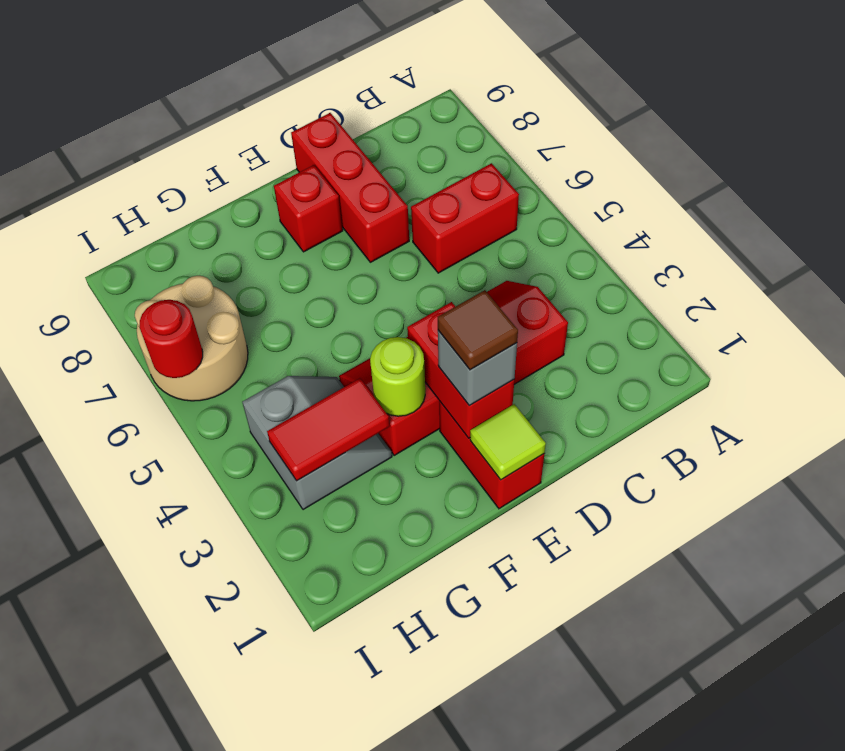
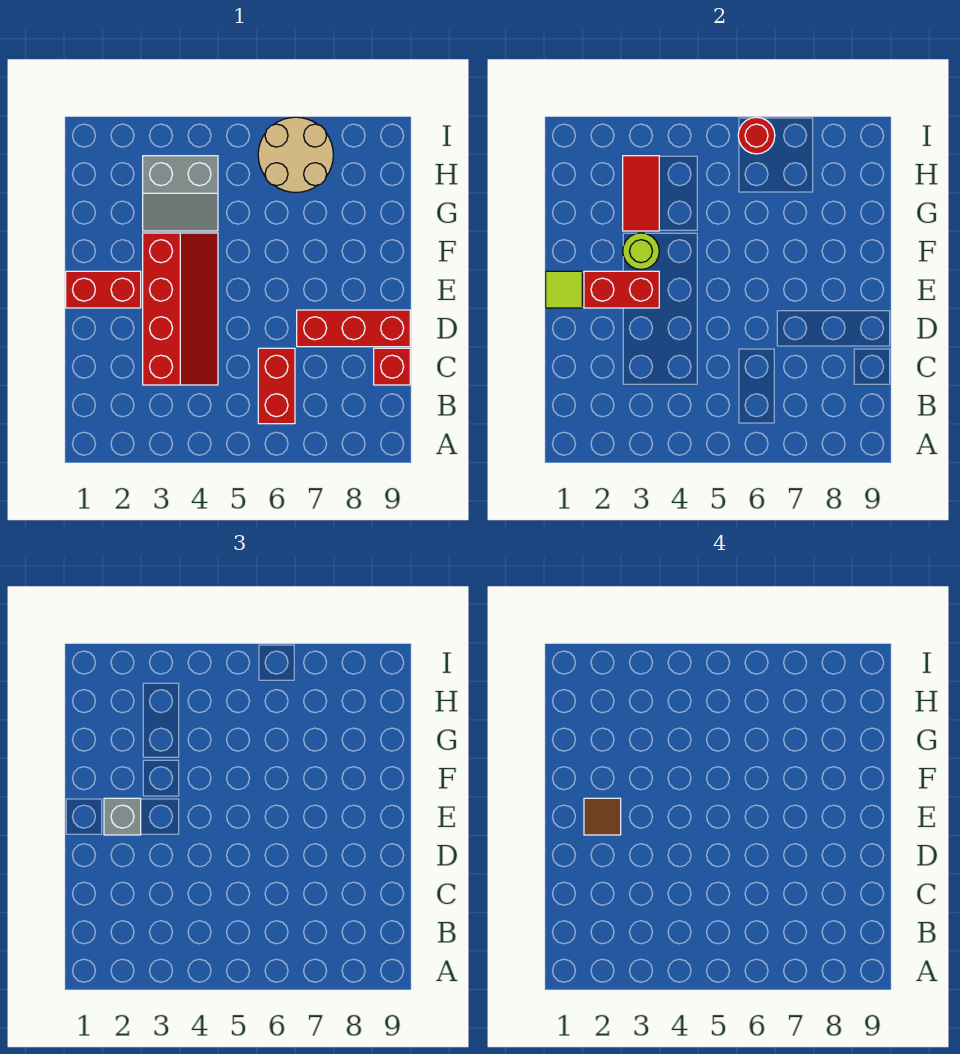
red brick E8 level 1 -> red brick C9 level 1

